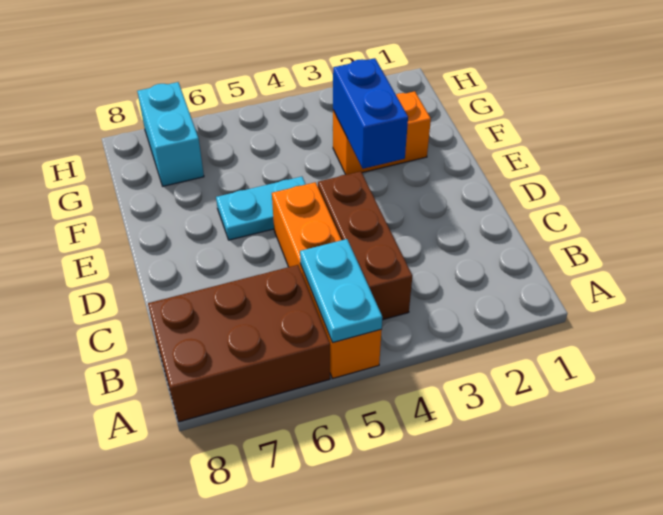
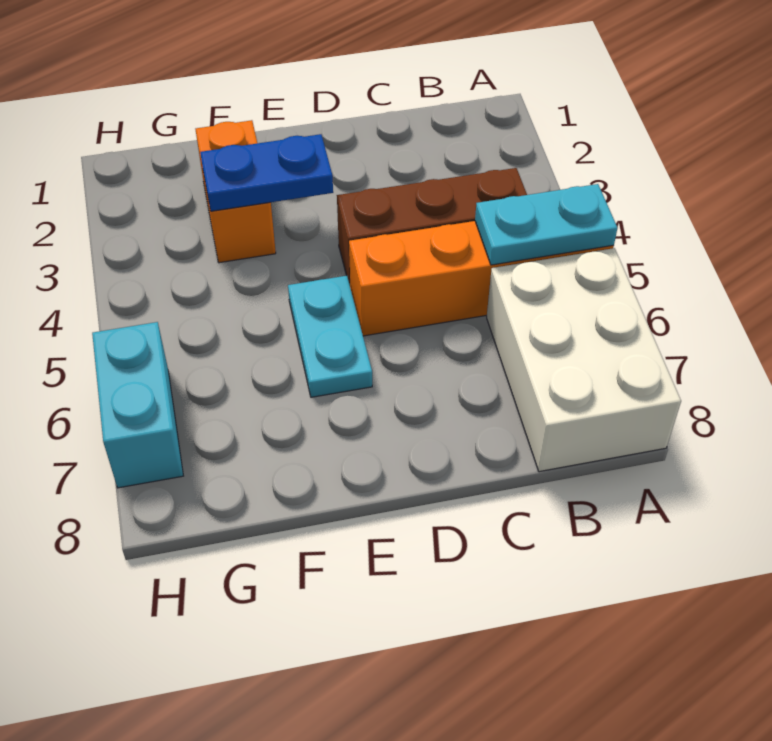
brown brick A6:B8 level 1 -> white brick A6:B8 level 1
blue brick E3:F3 level 2 -> blue plate E3:F3 level 2
cyan brick G7:H7 level 1 -> cyan brick H6:H7 level 1

